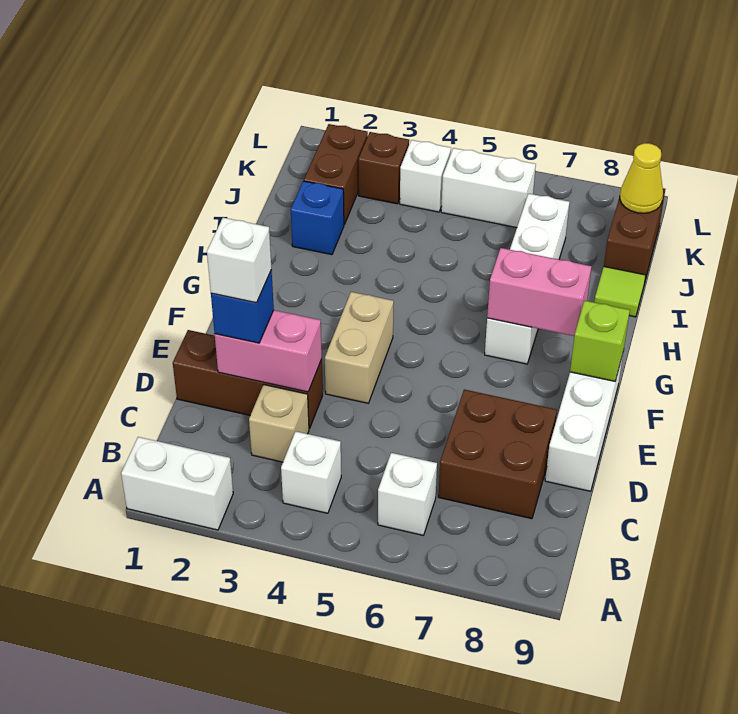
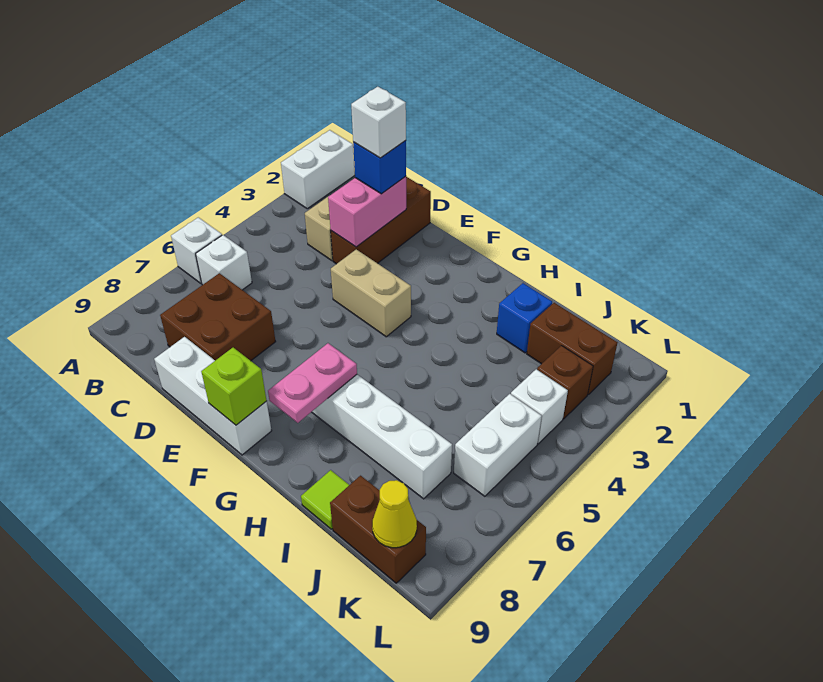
white brick B4 level 1 -> white brick A6 level 1
pink brick G7:G8 level 2 -> pink plate G7:G8 level 2

